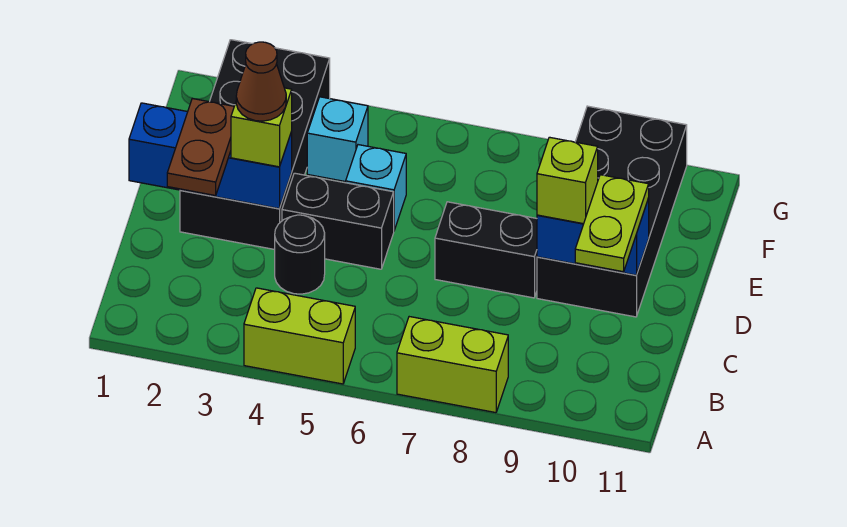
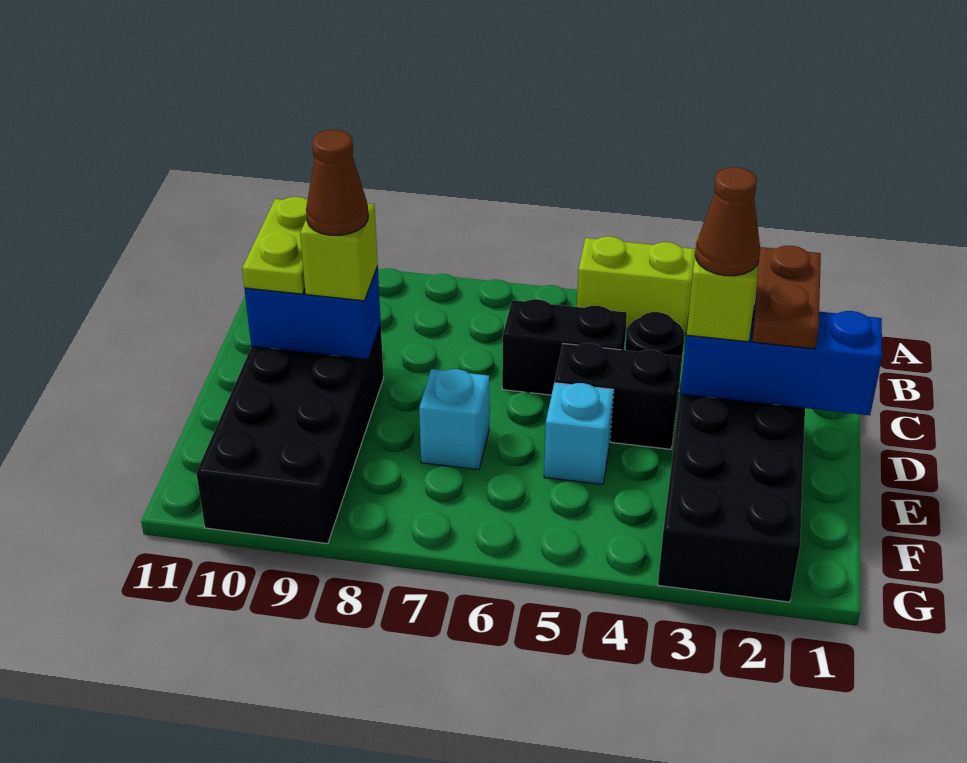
lime brick A7:A8 level 1 -> none
black brick D7:D8 level 1 -> black brick C5:C6 level 1
none -> brown cone D9 level 4
cyan brick F4 level 1 -> cyan brick E7 level 1

